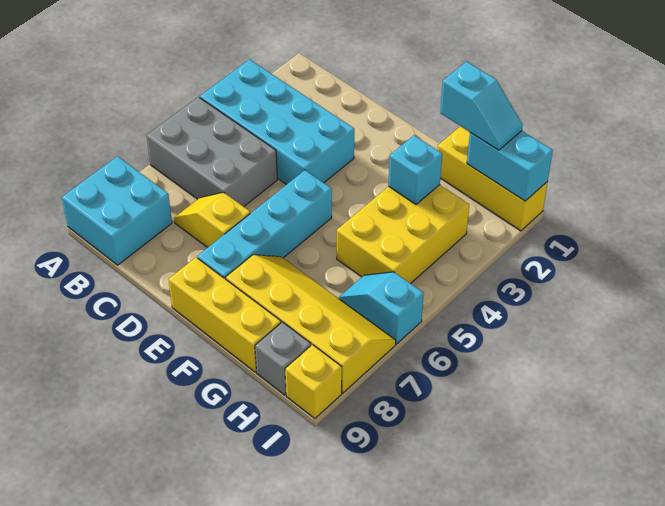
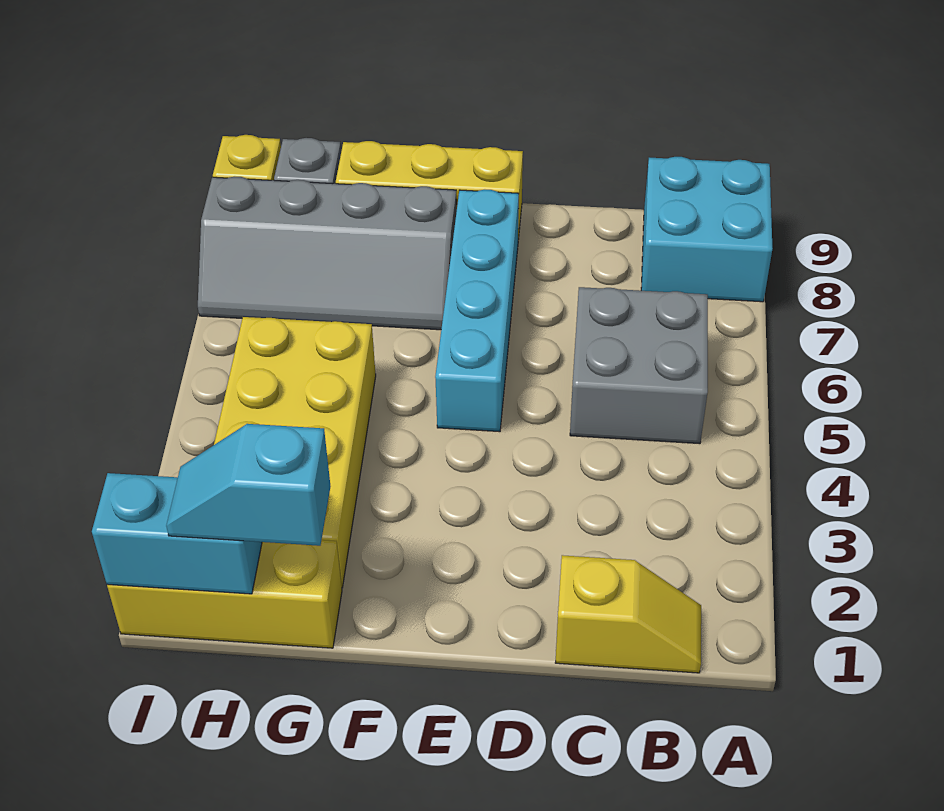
cyan brick A3:D4 level 1 -> none
grey brick A5:C6 level 1 -> grey brick B5:C6 level 1
yellow slope C7:D7 level 1 top D -> yellow slope B1:C1 level 1 top C
yellow slope F7:I8 level 1 top 8 -> grey slope F7:I8 level 1 top 8
yellow brick G3:H5 level 1 -> yellow brick G2:H5 level 1
cyan brick G3 level 2 -> none
cyan slope H6:I6 level 1 top I -> none

